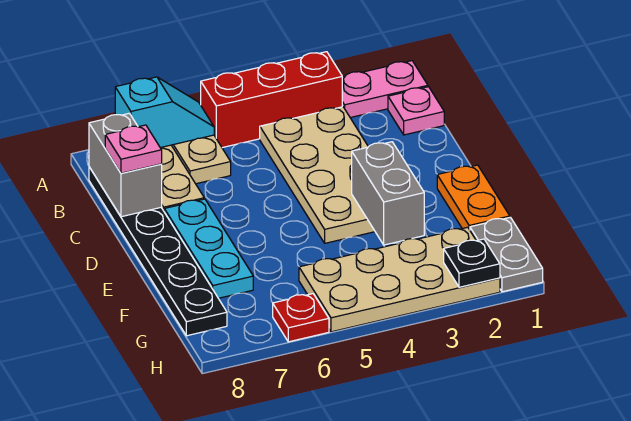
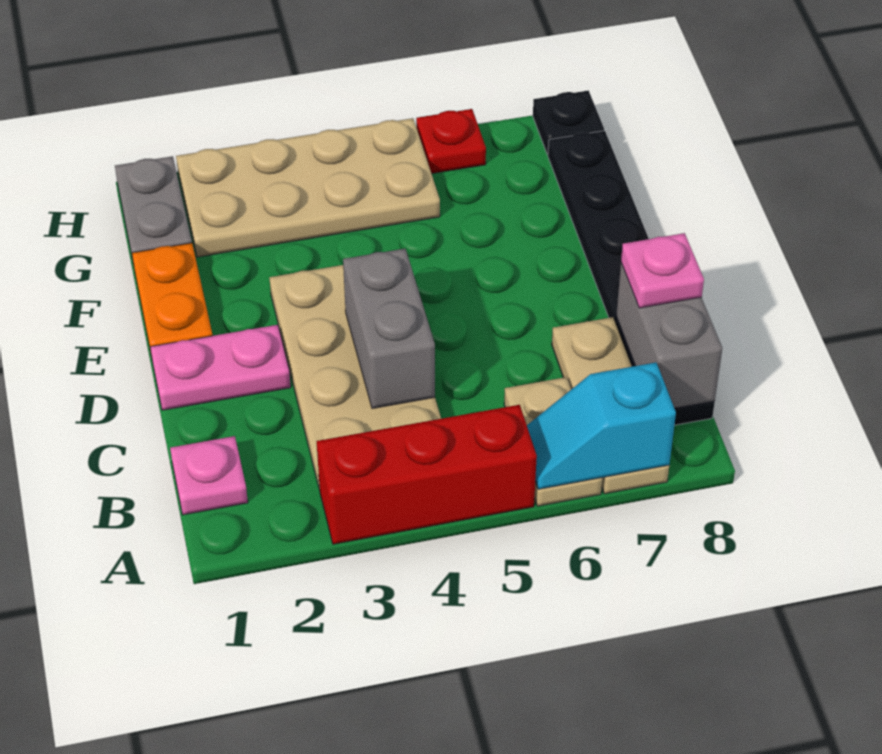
pink plate A1:A2 level 1 -> pink plate D1:D2 level 1
cyan plate D7:F7 level 1 -> none
grey brick E3:F3 level 2 -> grey brick C4:D4 level 2
black plate H2 level 2 -> black plate H8 level 1

